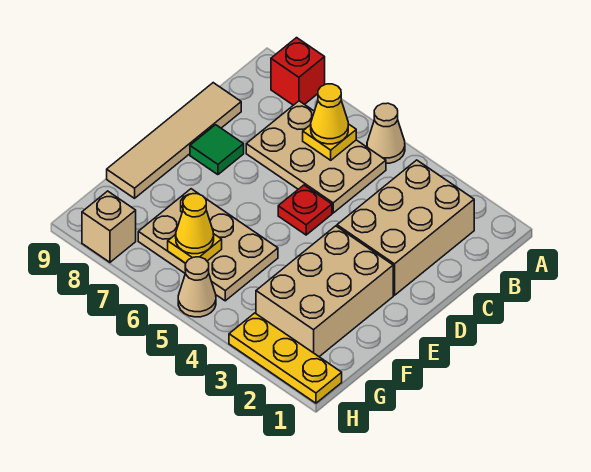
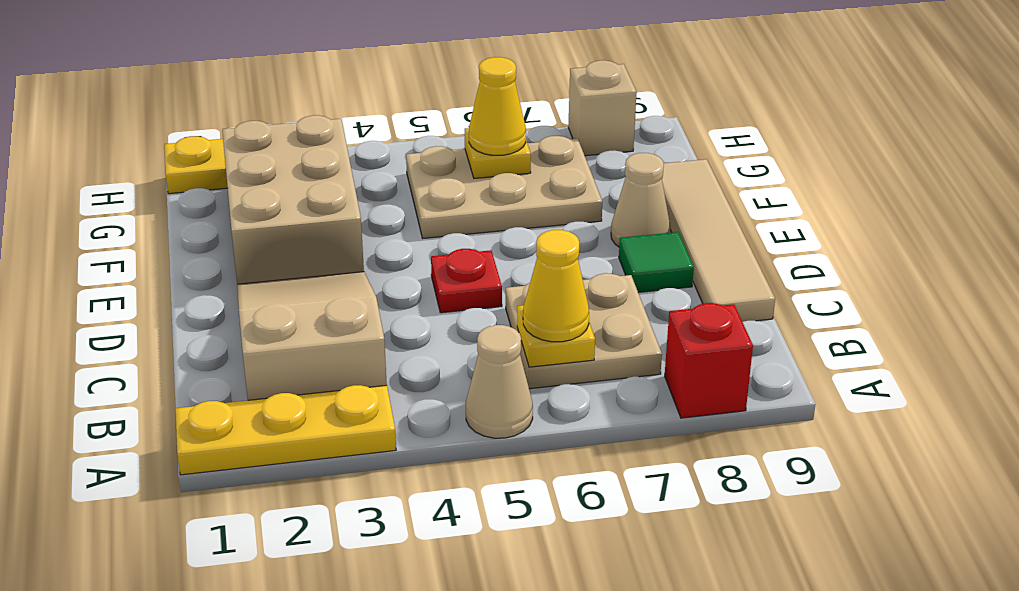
none -> yellow plate A1:A3 level 1
tan brick B2:D3 level 1 -> tan slope B2:D3 level 1 top B
tan plate B5:C7 level 1 -> tan plate B6:C7 level 1
tan cone H5 level 1 -> tan cone E8 level 1

